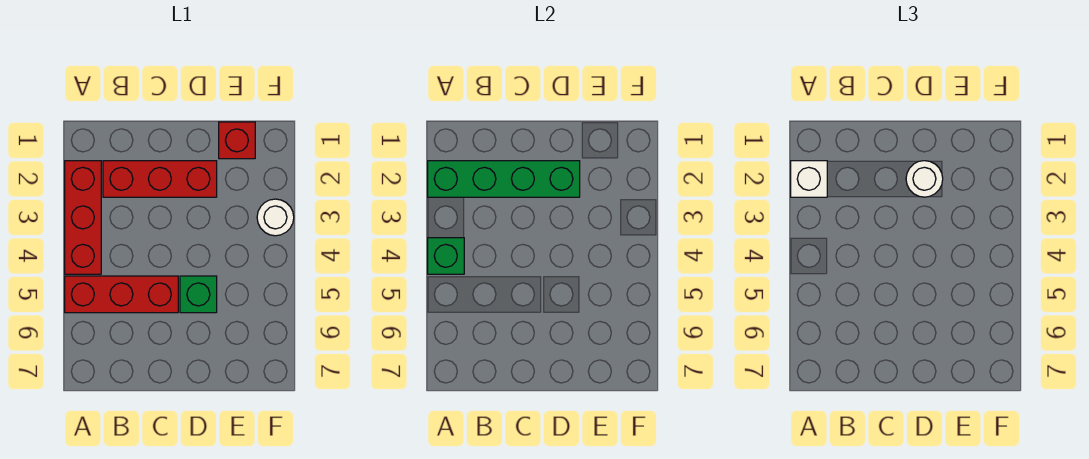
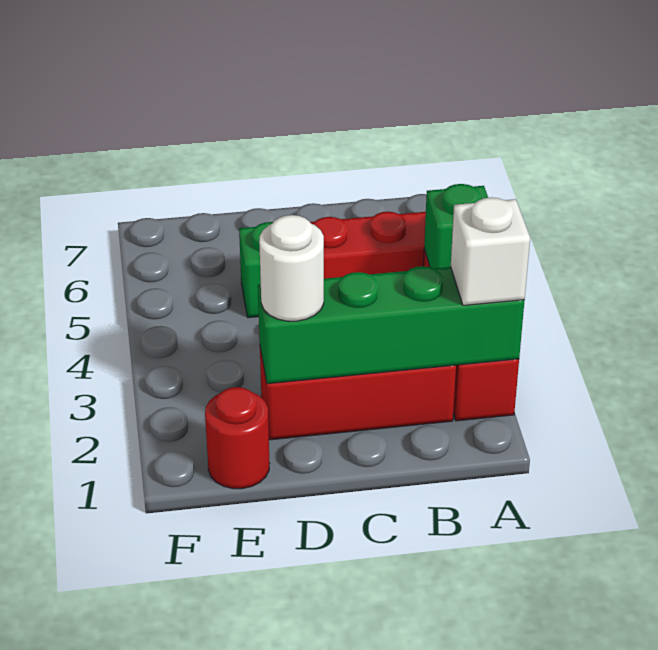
red brick E1 level 1 -> red round brick E1 level 1
white round brick F3 level 1 -> none

